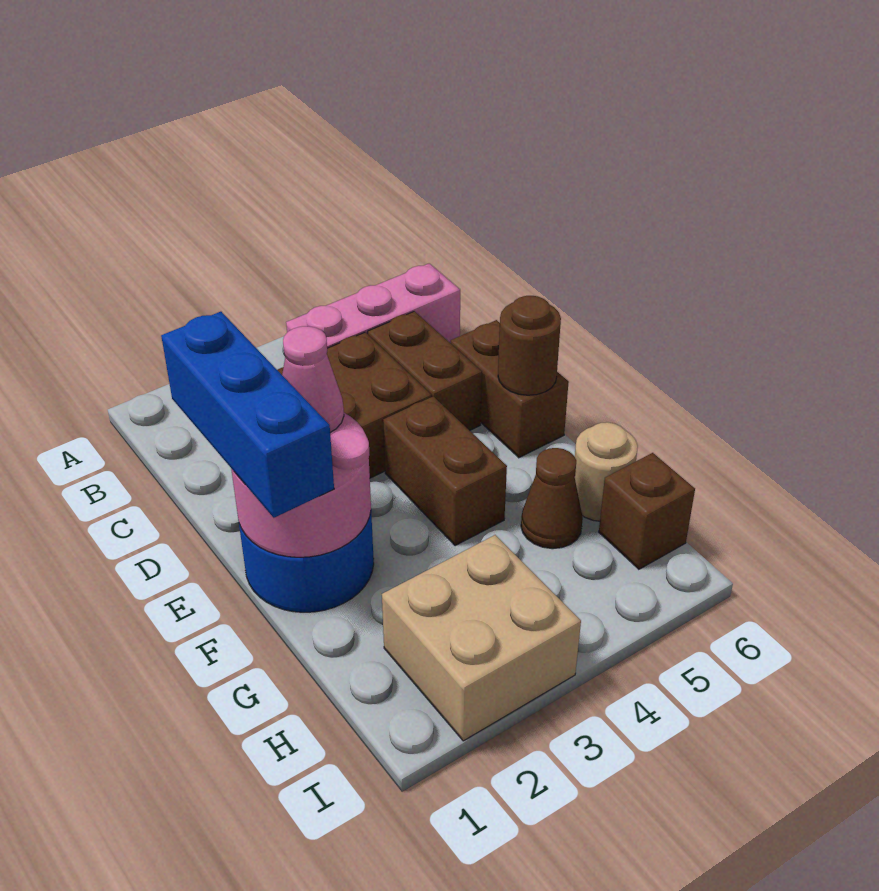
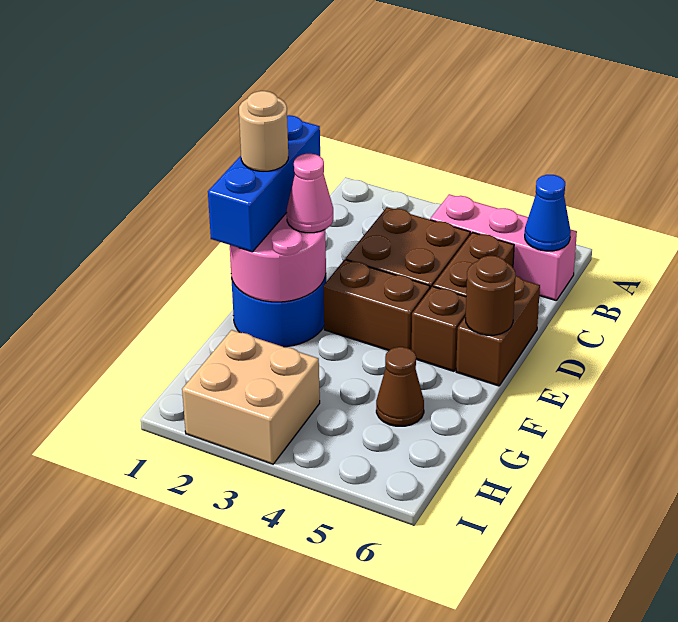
none -> blue cone B6 level 2
brown brick E4:F4 level 1 -> brown brick E3:E4 level 1
tan round brick G6 level 1 -> tan round brick E1 level 4
brown brick H6 level 1 -> brown brick E5 level 1

